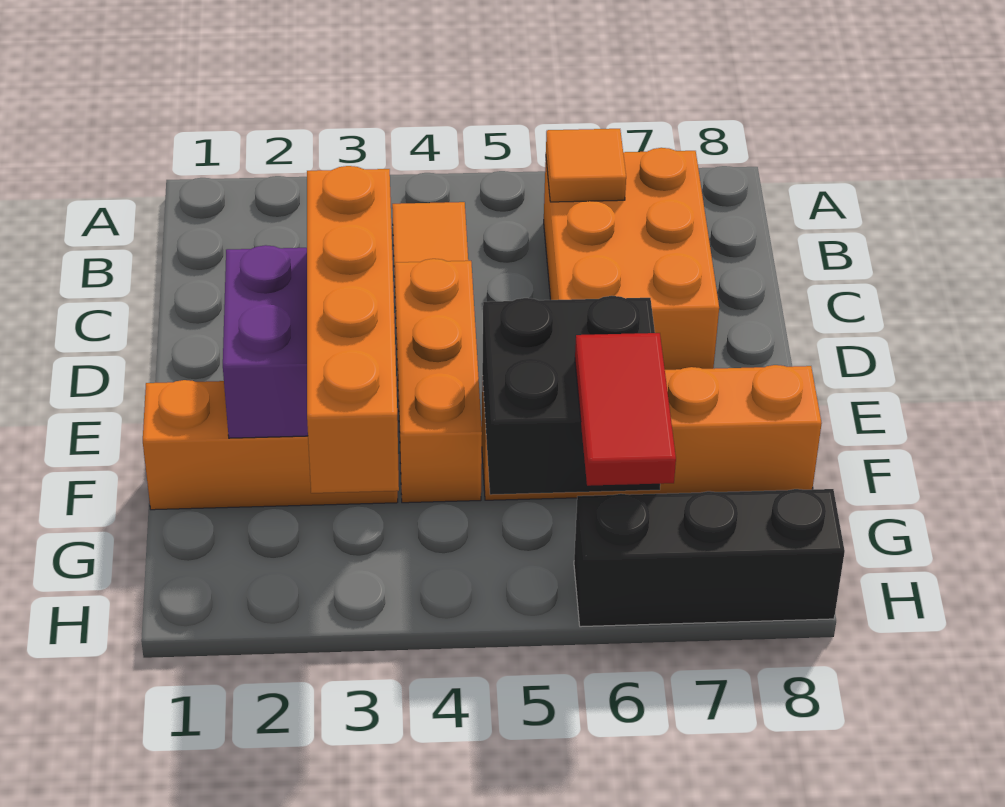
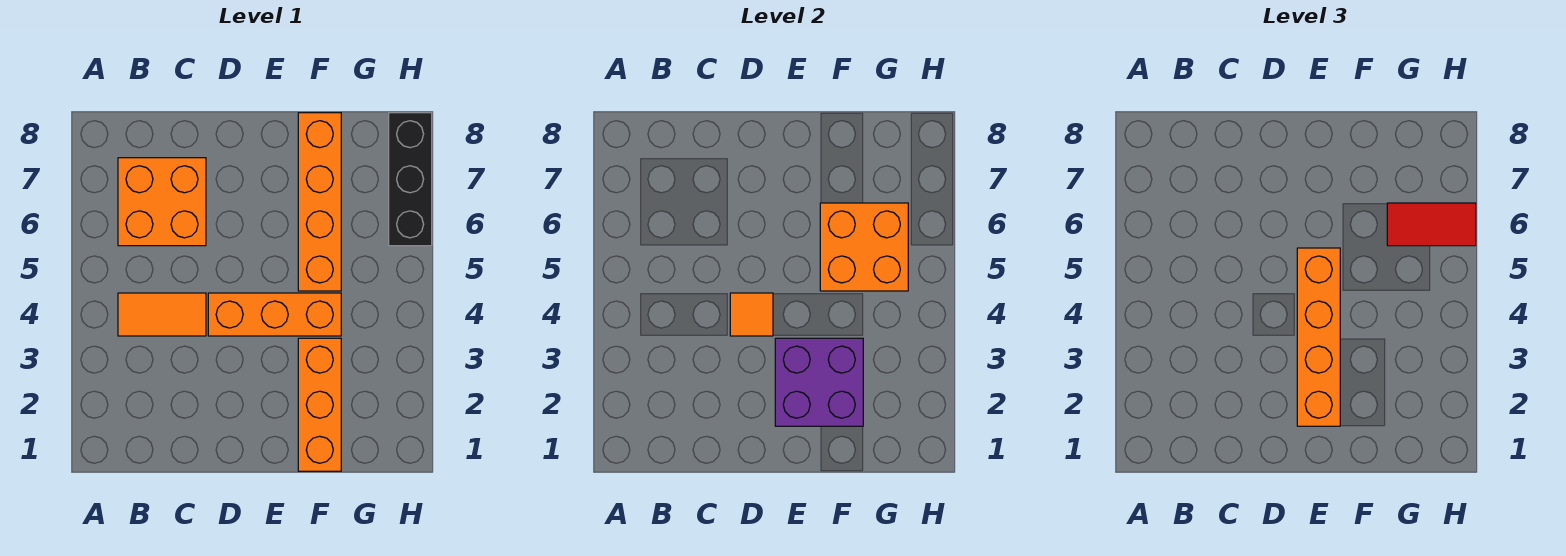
orange brick B6:D7 level 1 -> orange brick B6:C7 level 1
orange tile B6 level 2 -> orange tile D4 level 2
orange brick E3:H3 level 3 -> orange brick E2:E5 level 3
black brick F5:G6 level 2 -> orange brick F5:G6 level 2

